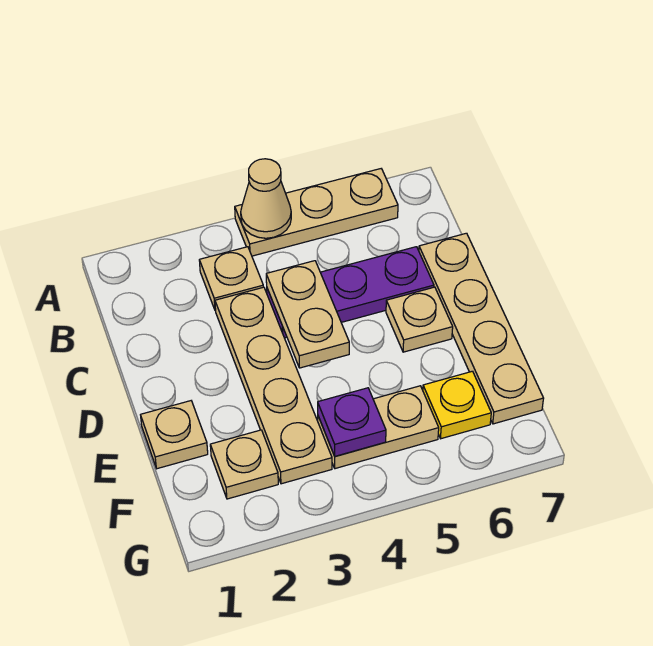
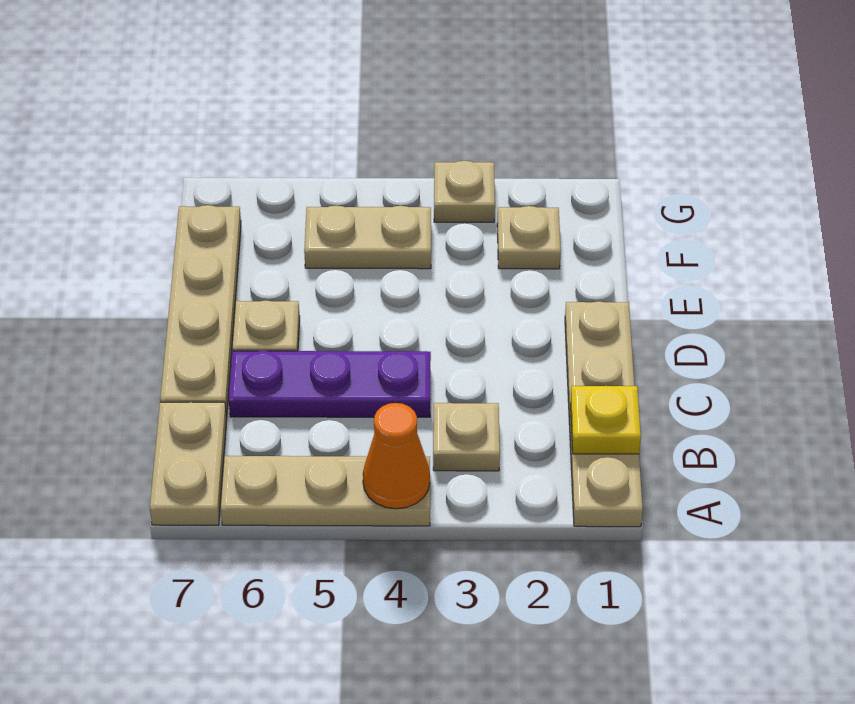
tan cone A4 level 2 -> orange cone A4 level 2
tan plate C3:F3 level 1 -> tan plate A1:D1 level 1
tan plate C4:D4 level 2 -> tan plate A7:B7 level 1
tan plate E1 level 1 -> tan plate G3 level 1
purple plate F4 level 2 -> none
yellow plate F6 level 1 -> yellow plate B1 level 2

